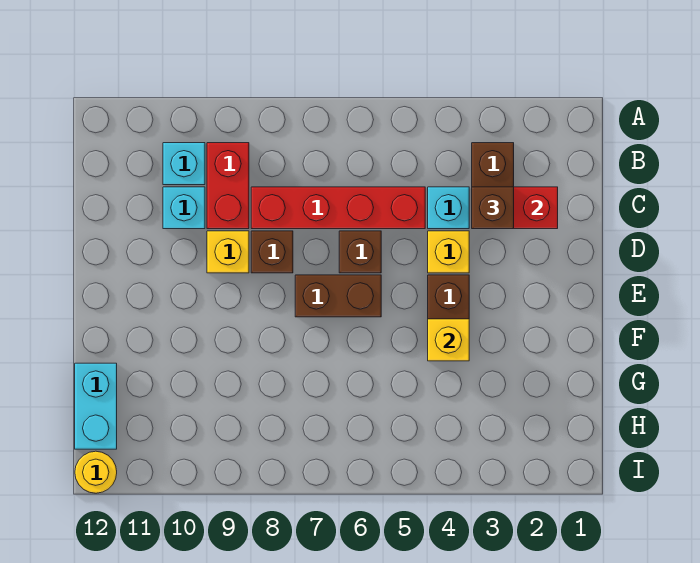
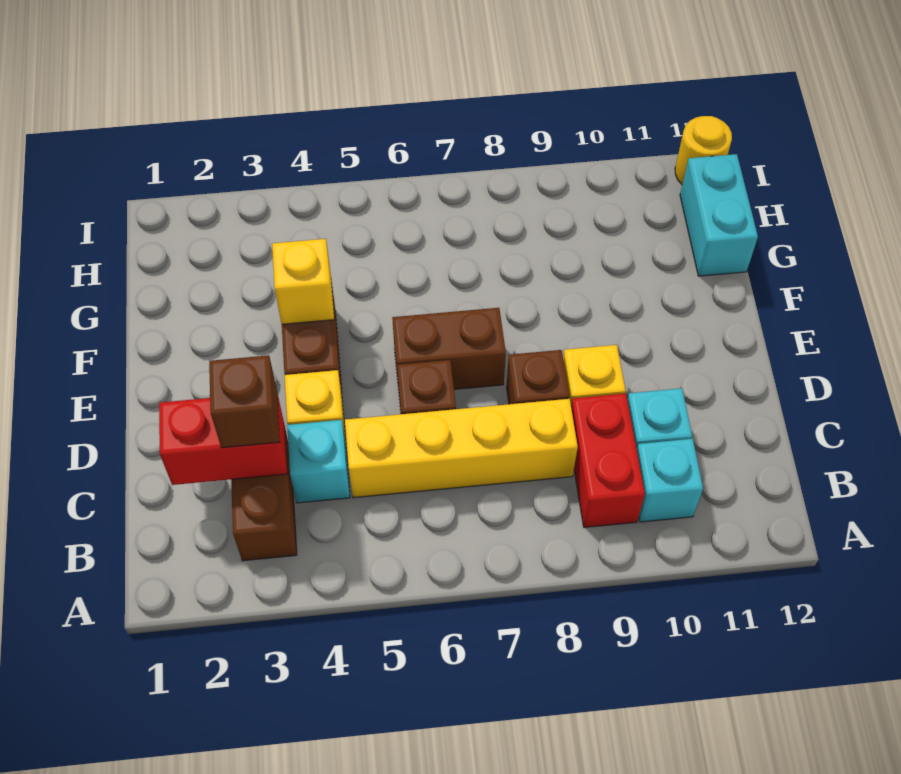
red brick C5:C8 level 1 -> yellow brick C5:C8 level 1

